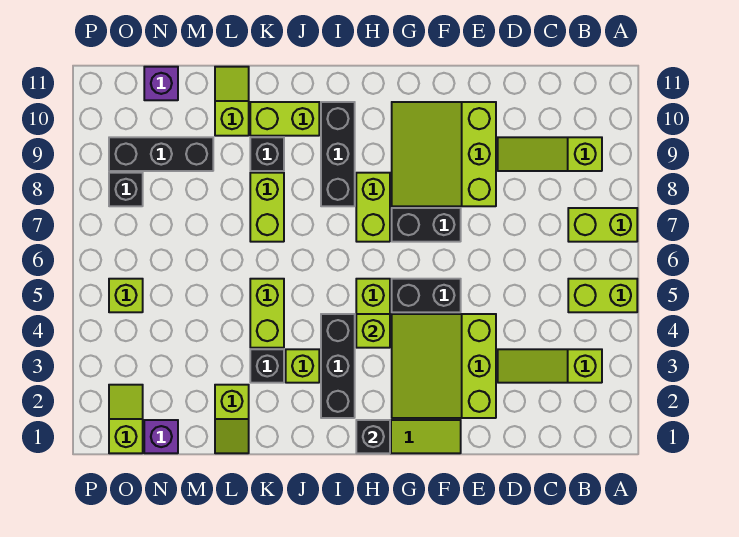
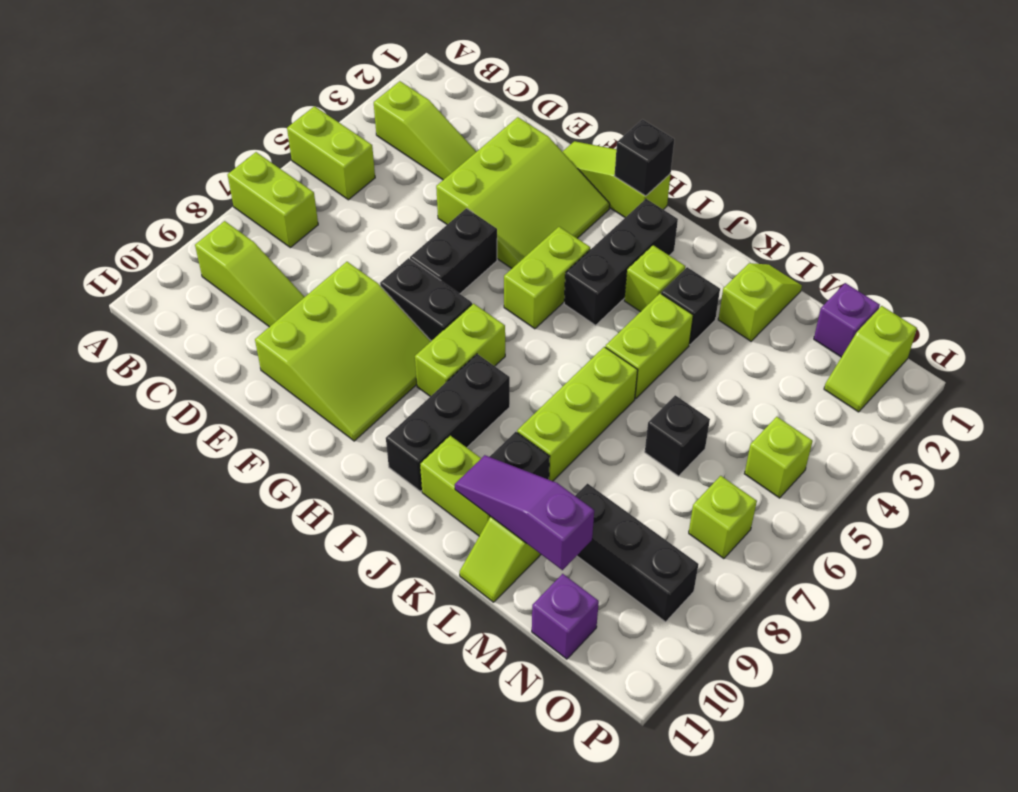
black brick F5:G5 level 1 -> black brick F5:F6 level 1
lime brick H4 level 2 -> lime brick O7 level 1
lime brick K7:K8 level 1 -> lime brick K6:K8 level 1
none -> purple slope K10:M10 level 2 top M
black brick O8 level 1 -> black brick M6 level 1

